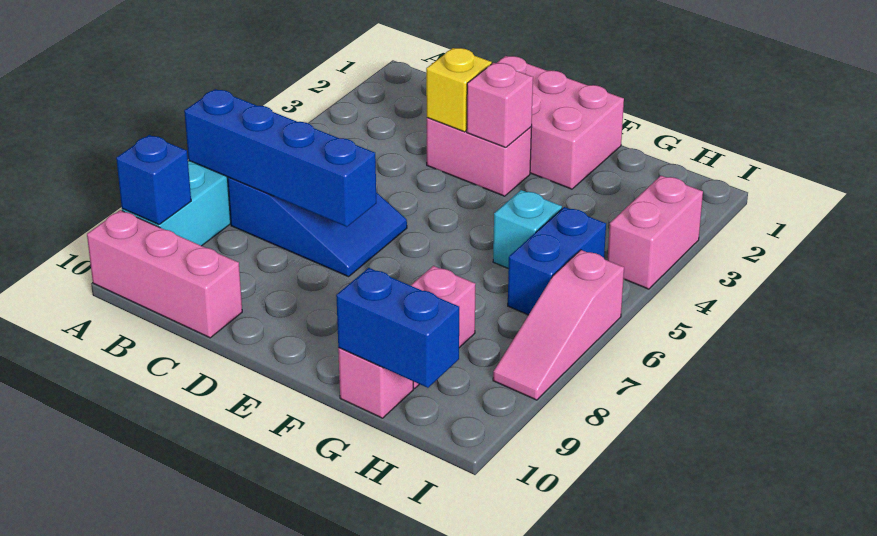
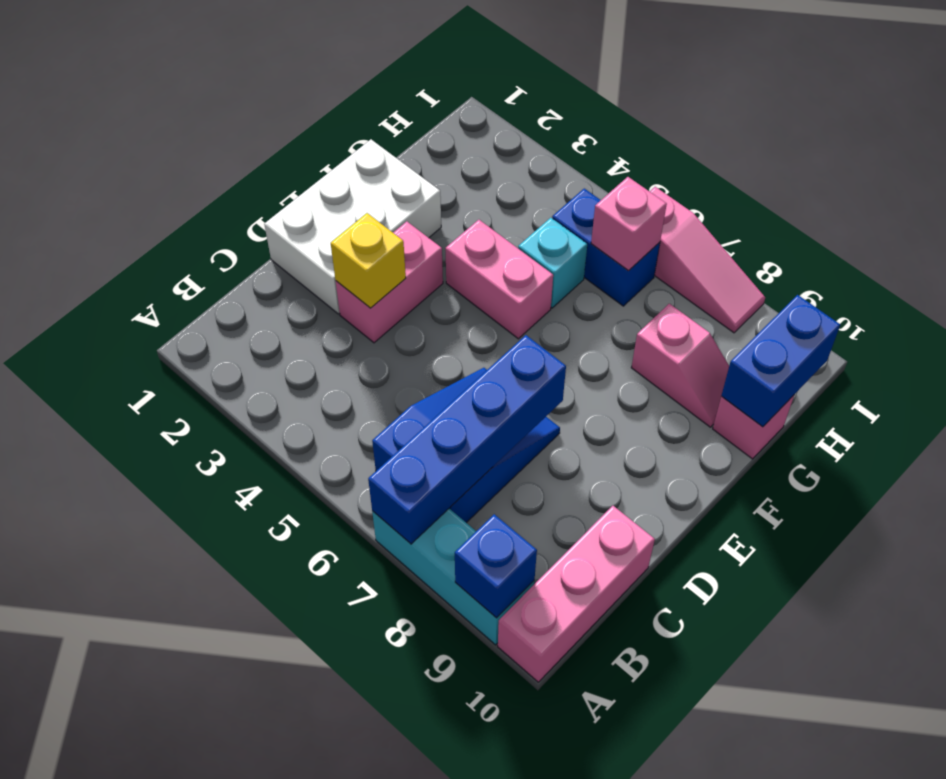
pink brick D1:F2 level 1 -> white brick D1:F2 level 1
pink brick E3 level 2 -> pink brick H6 level 2
pink brick I3:I4 level 1 -> pink brick F4:F5 level 1

